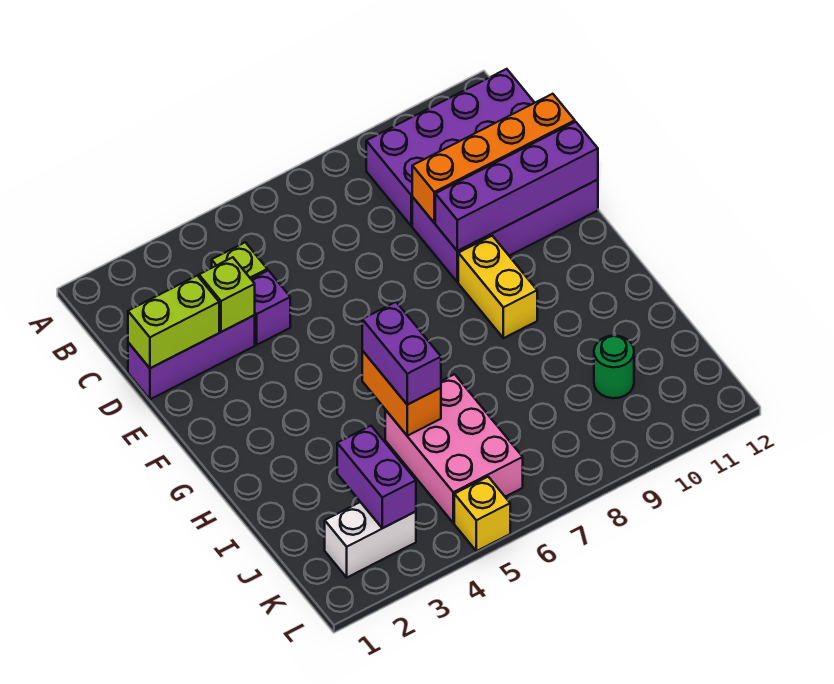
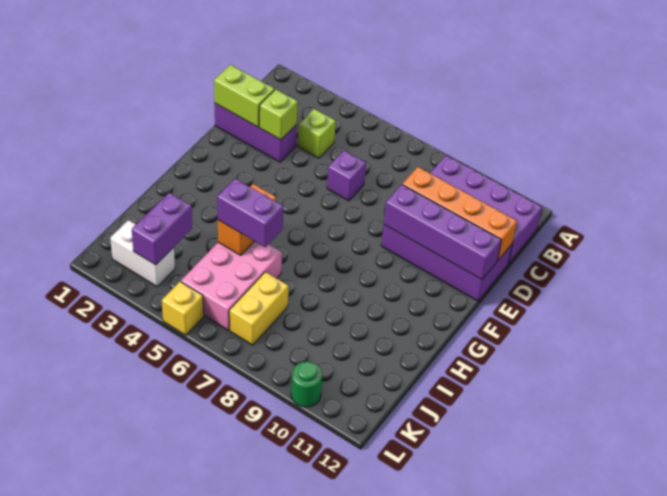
purple brick D4 level 1 -> purple brick D6 level 1
yellow brick F9:G9 level 1 -> yellow brick J7:K7 level 1
purple brick H5:I5 level 3 -> purple brick I5:I6 level 3
green round brick J10 level 1 -> green round brick L10 level 1

